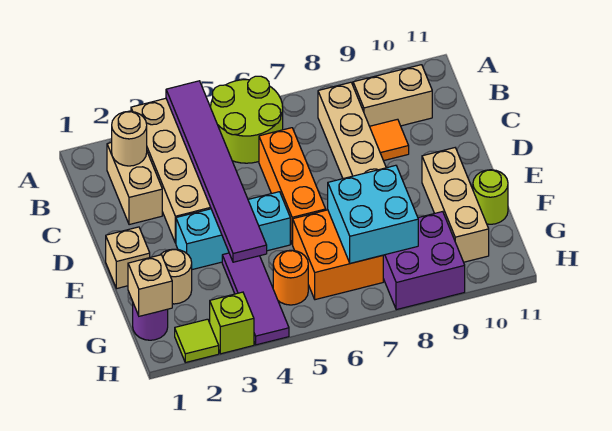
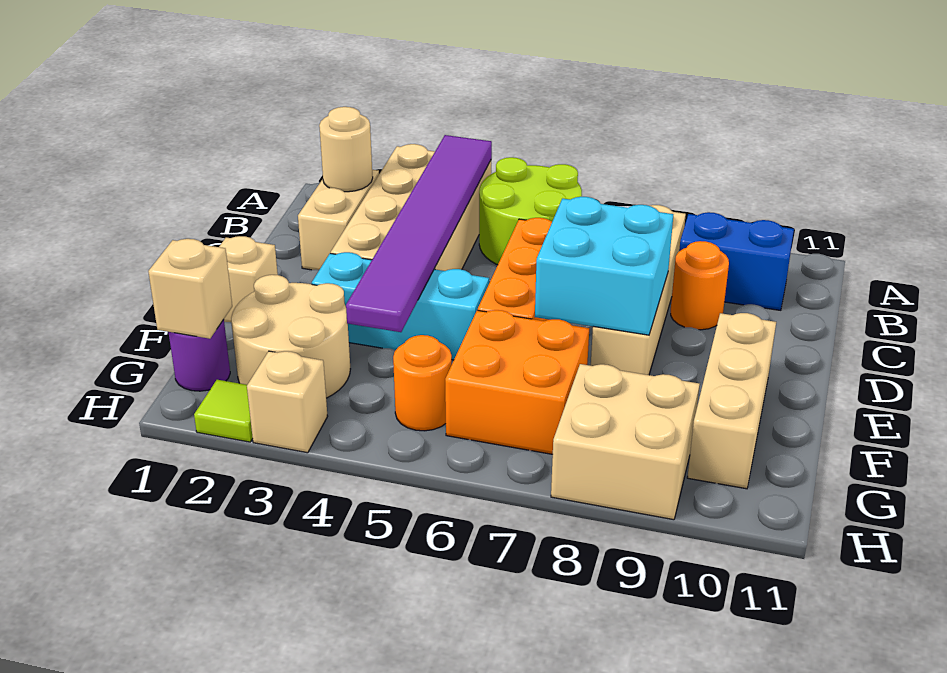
tan brick B9:B10 level 1 -> blue brick B9:B10 level 1
orange tile C9 level 1 -> orange round brick C9 level 1
tan round brick F2 level 1 -> tan round brick F2:G3 level 1
purple tile F4:H4 level 1 -> none
cyan brick F7:G8 level 2 -> cyan brick D7:E8 level 2
lime round brick F11 level 1 -> none
purple brick G8:H9 level 1 -> tan brick G8:H9 level 1
lime brick H3 level 1 -> tan brick H3 level 1

